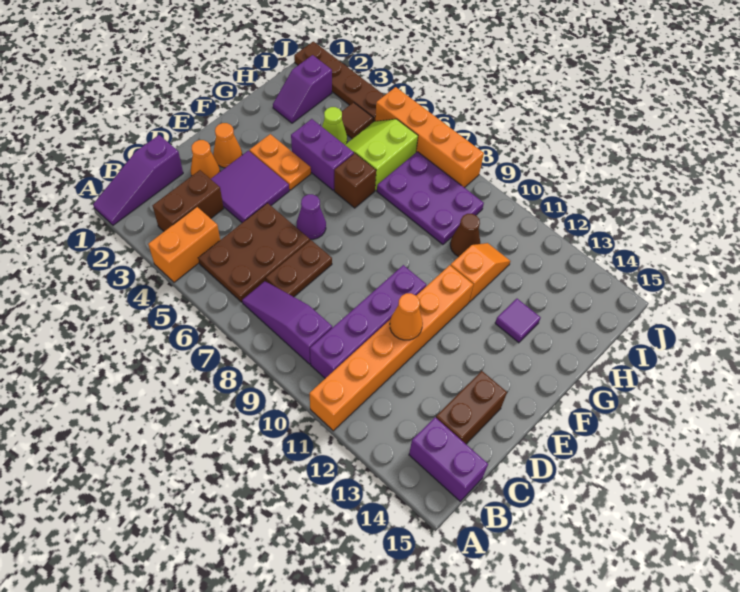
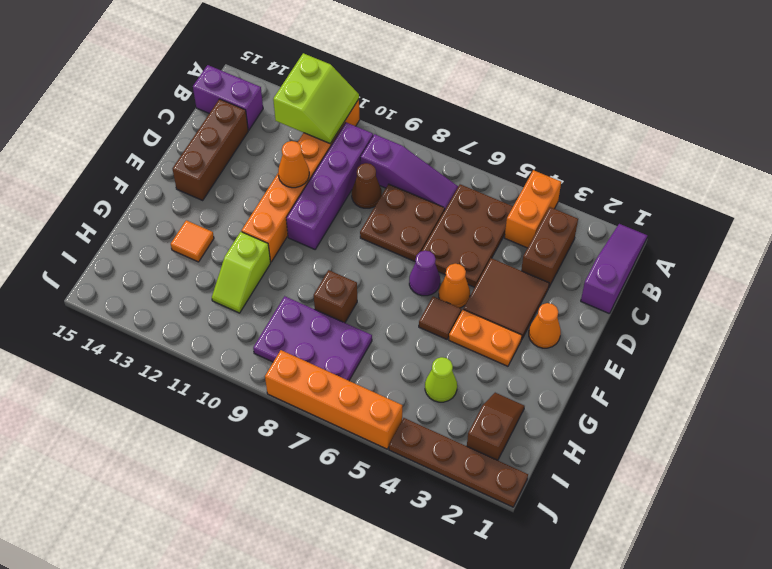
brown plate C7:D7 level 1 -> brown plate C7:D8 level 1
brown brick C14:D14 level 1 -> brown brick C14:E14 level 1
orange cone D2 level 1 -> orange cone E5 level 1
purple tile D3:E4 level 1 -> brown tile D3:E4 level 1
purple brick G4:G5 level 1 -> none
brown brick G6 level 1 -> brown brick G8 level 1
orange slope G11:H11 level 1 top G -> lime slope G11:H11 level 1 top G
purple tile G13 level 1 -> orange tile G13 level 1
purple slope H2:I2 level 1 top I -> brown slope H2:I2 level 1 top I
lime slope H5:I6 level 1 top 6 -> lime slope A11:B12 level 2 top 12
brown cone H10 level 1 -> brown cone C9 level 1
brown tile I4 level 1 -> brown tile F5 level 1

